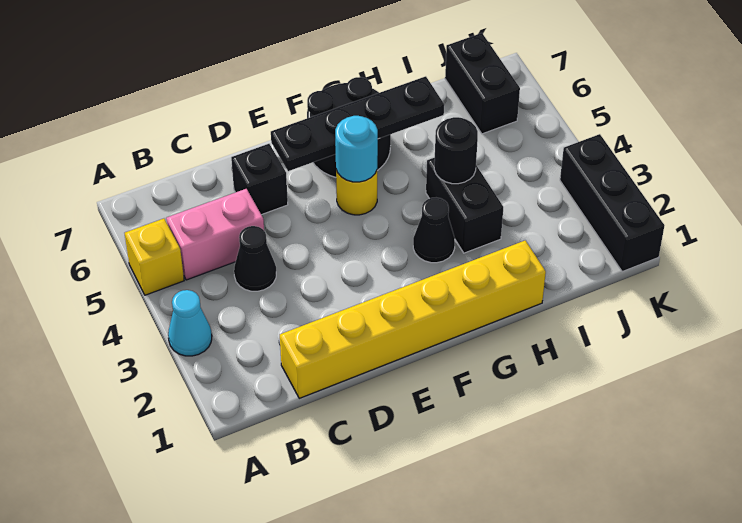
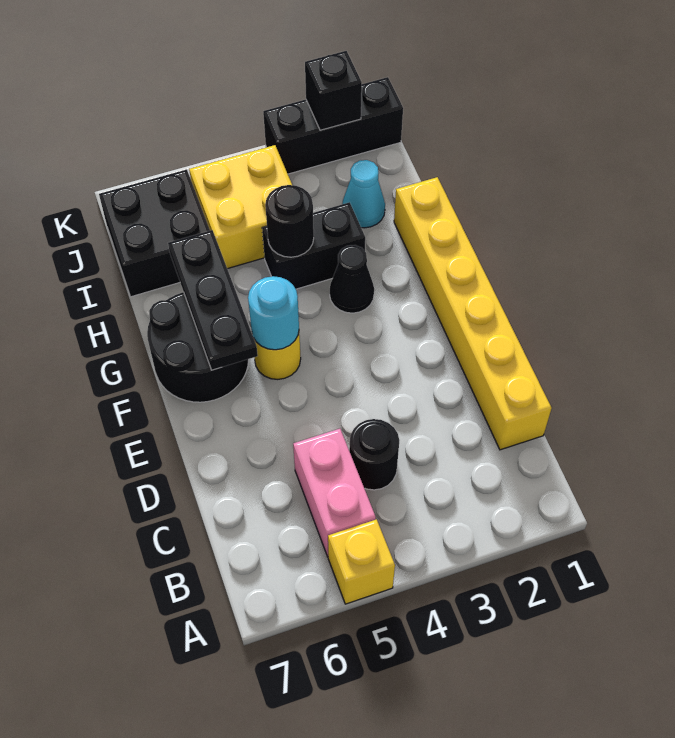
cyan cone A3 level 1 -> cyan cone I2 level 1
black cone C4 level 1 -> black round brick C4 level 1
black brick D6 level 1 -> black brick K2 level 2
black plate E6:H6 level 2 -> black plate F6:H6 level 2
none -> yellow brick I4:J5 level 1
black brick J6:J7 level 1 -> black brick I6:J7 level 1

